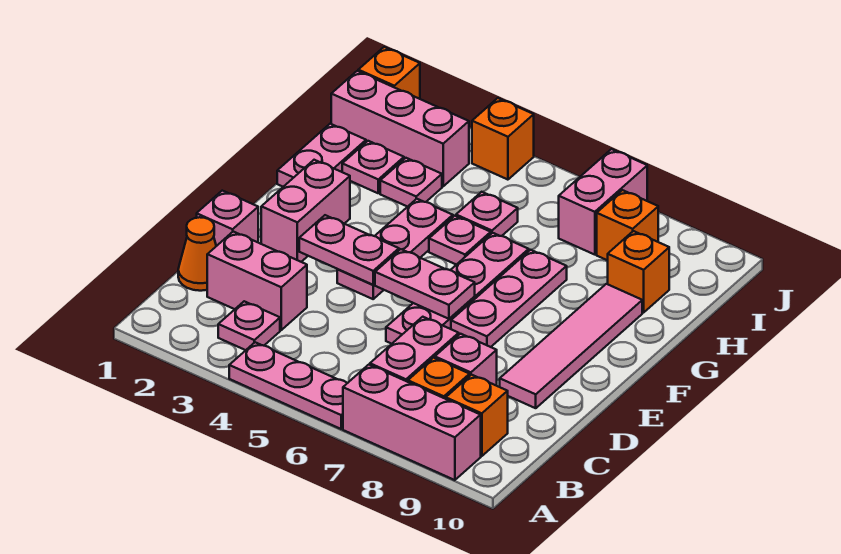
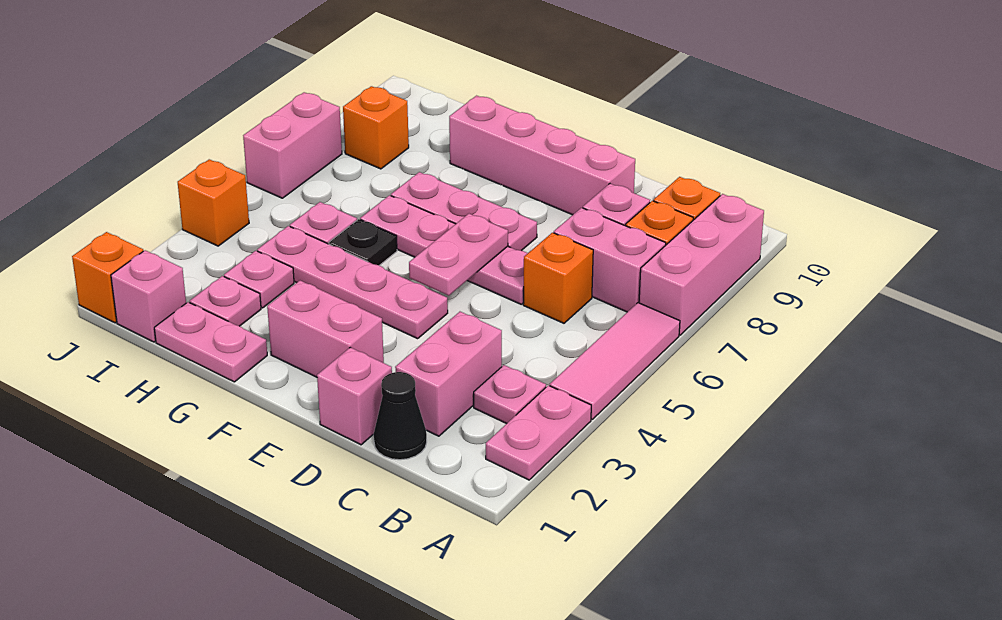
pink plate A4:A6 level 1 -> pink tile A4:A6 level 1
orange cone C1 level 1 -> black cone C1 level 1
pink tile D9:G9 level 1 -> pink brick D9:G9 level 1
pink plate E3:E4 level 2 -> pink plate A2:A3 level 1
pink plate E4:G4 level 1 -> pink plate E4:H4 level 1
pink plate G5 level 1 -> black plate G5 level 1
orange brick H9 level 1 -> orange brick C6 level 1
pink brick I1:I3 level 1 -> pink brick I1 level 1
pink brick I7:J7 level 1 -> pink brick J6:J7 level 1

